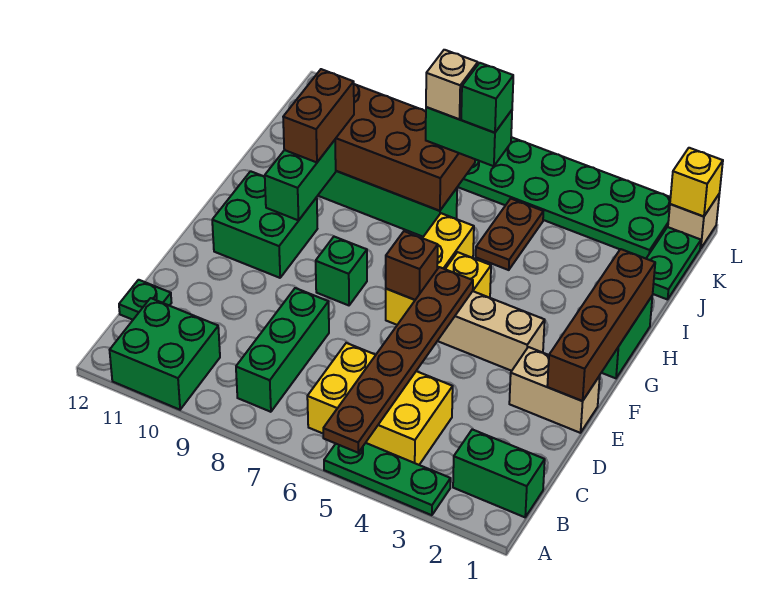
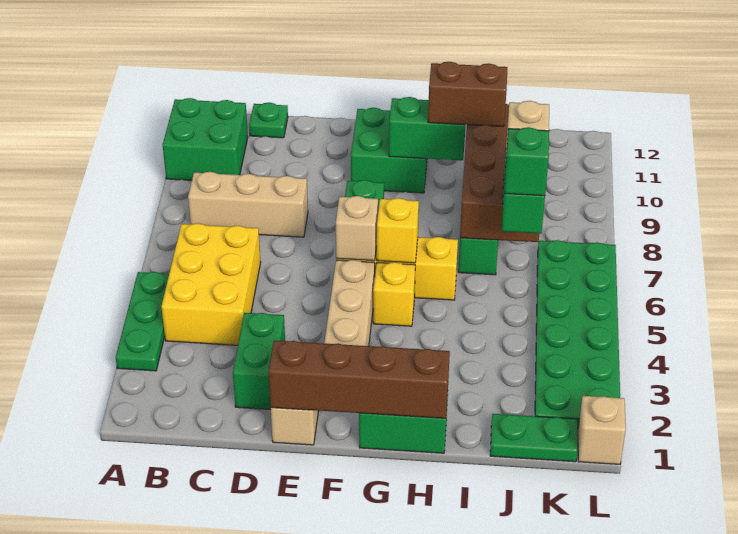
brown plate A5:F5 level 2 -> none
green brick B1:B2 level 1 -> green brick D2:D3 level 1
green brick B8:D8 level 1 -> tan brick B8:D8 level 1
brown brick F6 level 2 -> tan brick F6 level 2
brown plate I5:J5 level 1 -> none
yellow brick L1 level 2 -> yellow brick G6 level 2

